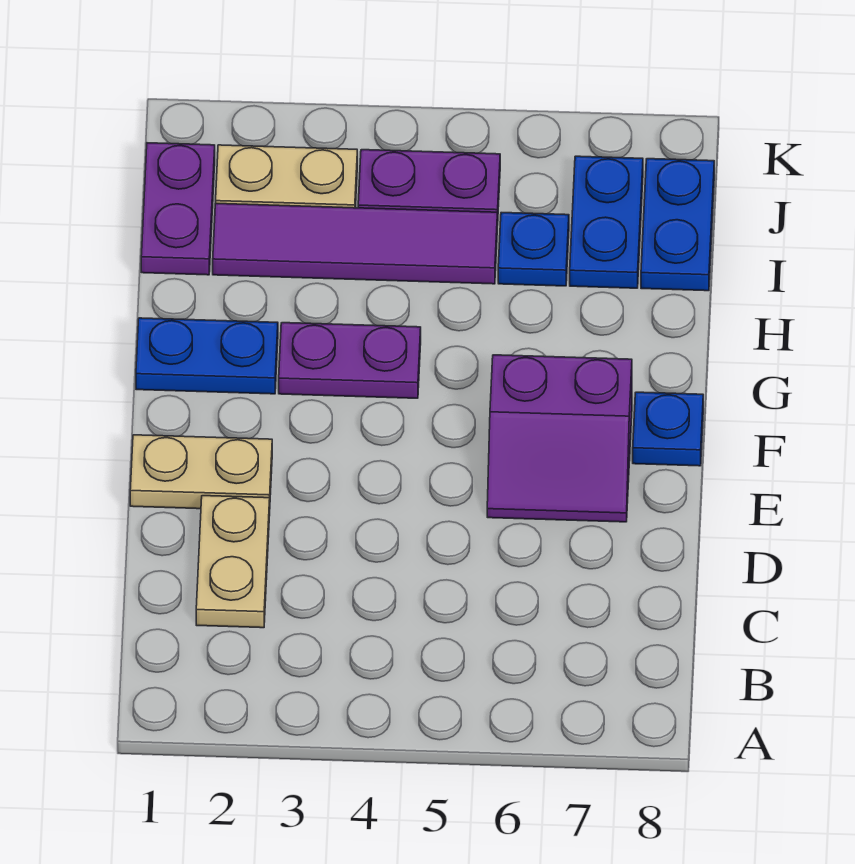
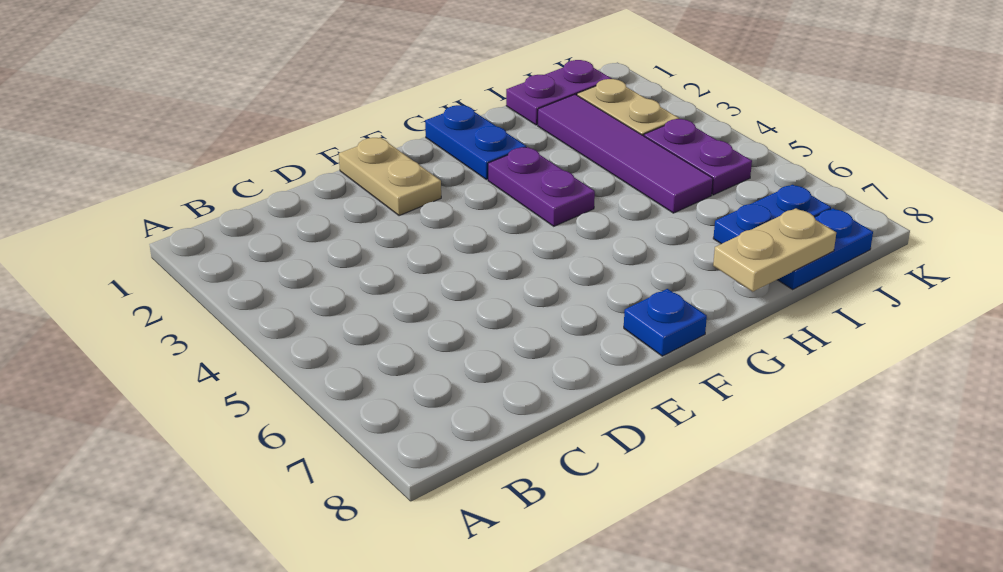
tan plate C2:D2 level 1 -> tan plate H8:I8 level 2
purple slope E6:F7 level 1 top F -> none
blue plate I6 level 1 -> none

